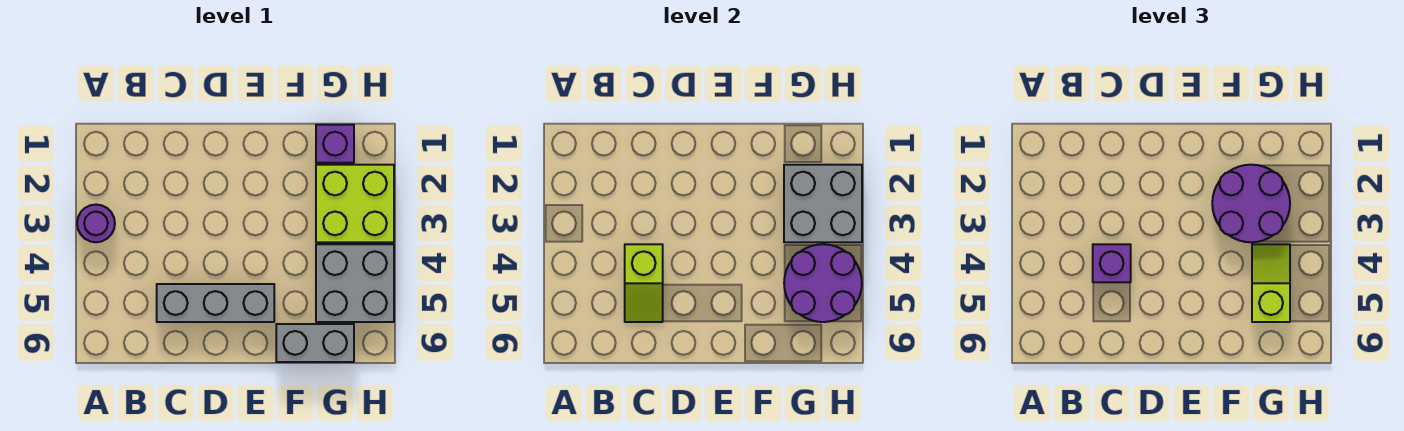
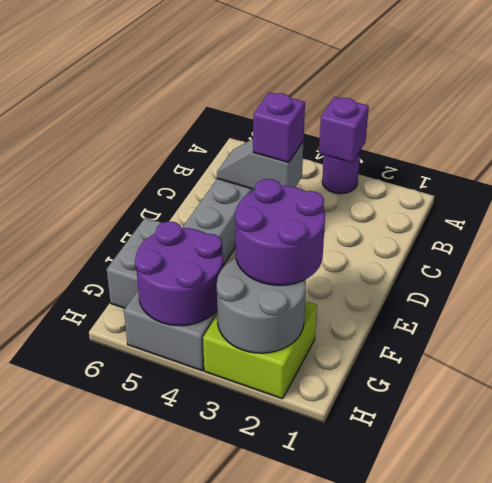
lime slope C4:C5 level 2 top 4 -> grey slope C4:C5 level 2 top 4
purple brick G1 level 1 -> purple brick A3 level 2
grey brick G2:H3 level 2 -> grey round brick G2:H3 level 2
lime slope G4:G5 level 3 top 5 -> none

